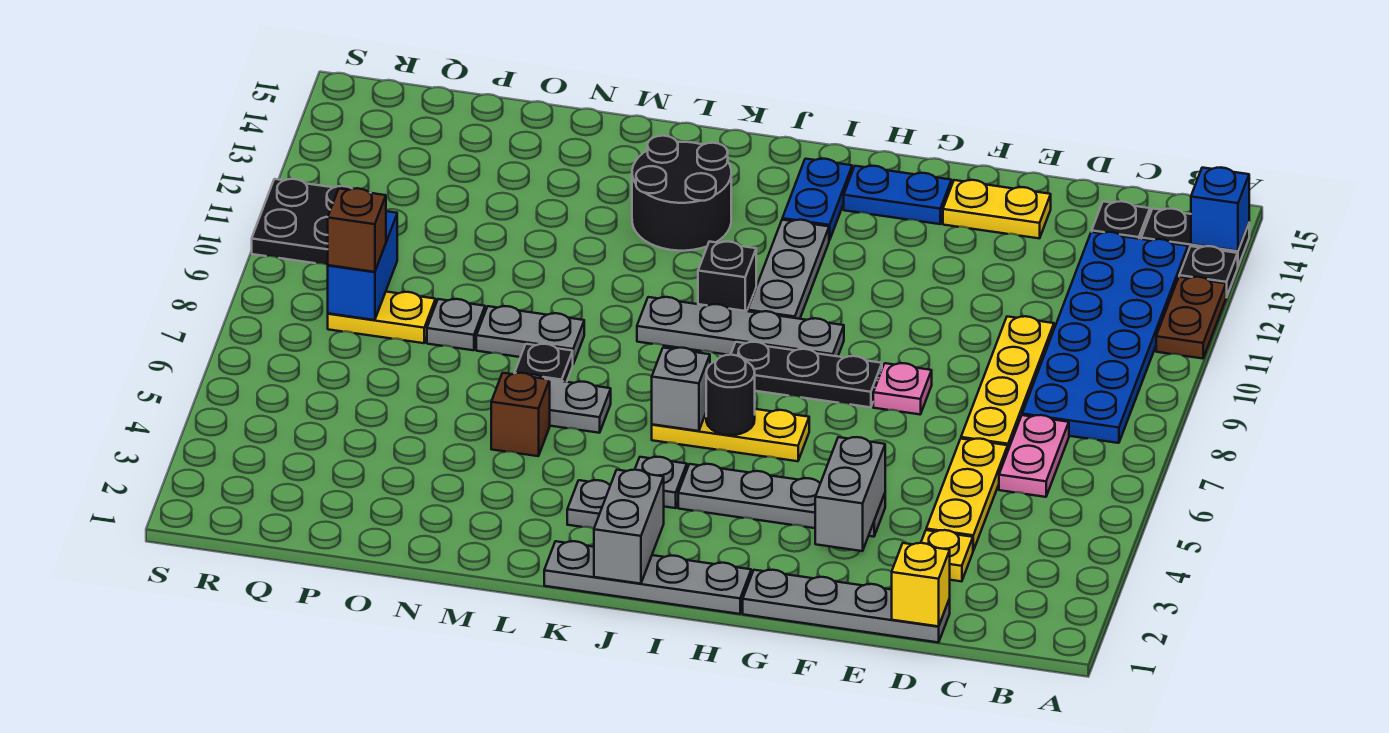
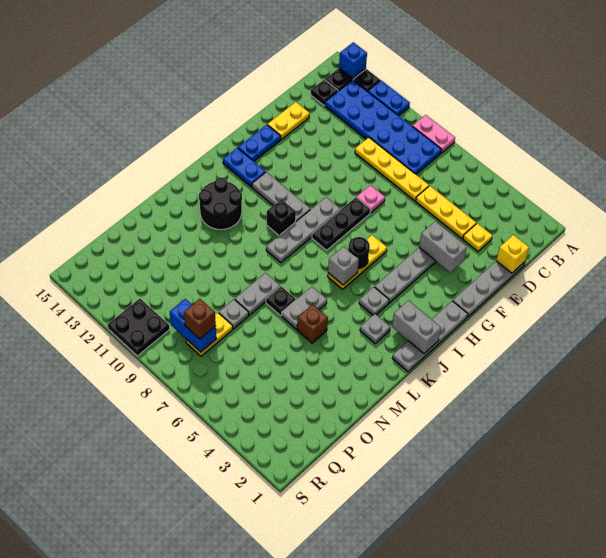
brown plate A11:A12 level 1 -> blue plate A11:A12 level 1
pink plate C6:C7 level 1 -> pink plate A8:A9 level 1

